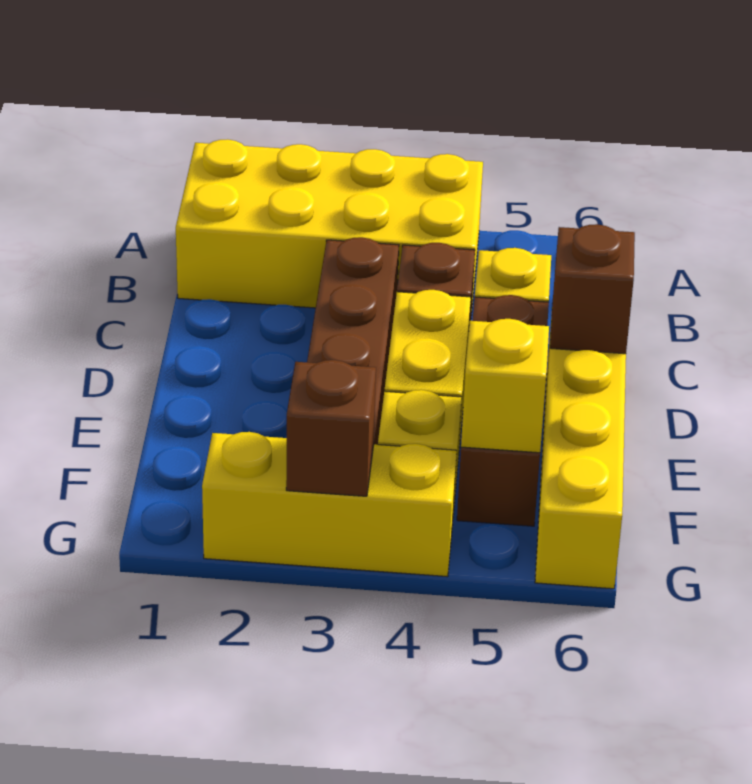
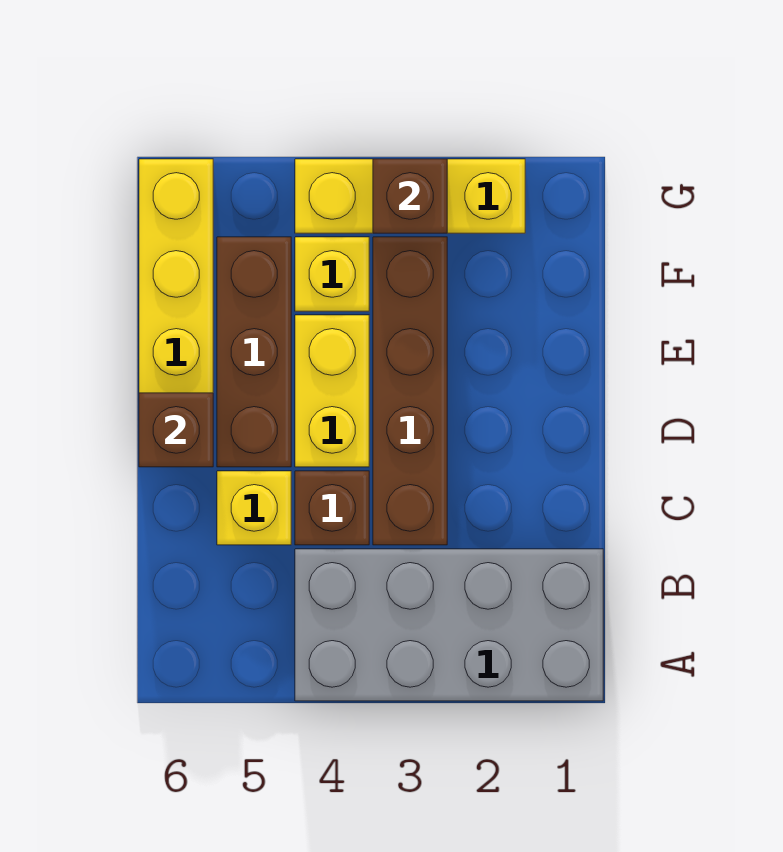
yellow brick A1:B4 level 1 -> grey brick A1:B4 level 1
yellow brick F5 level 2 -> none

